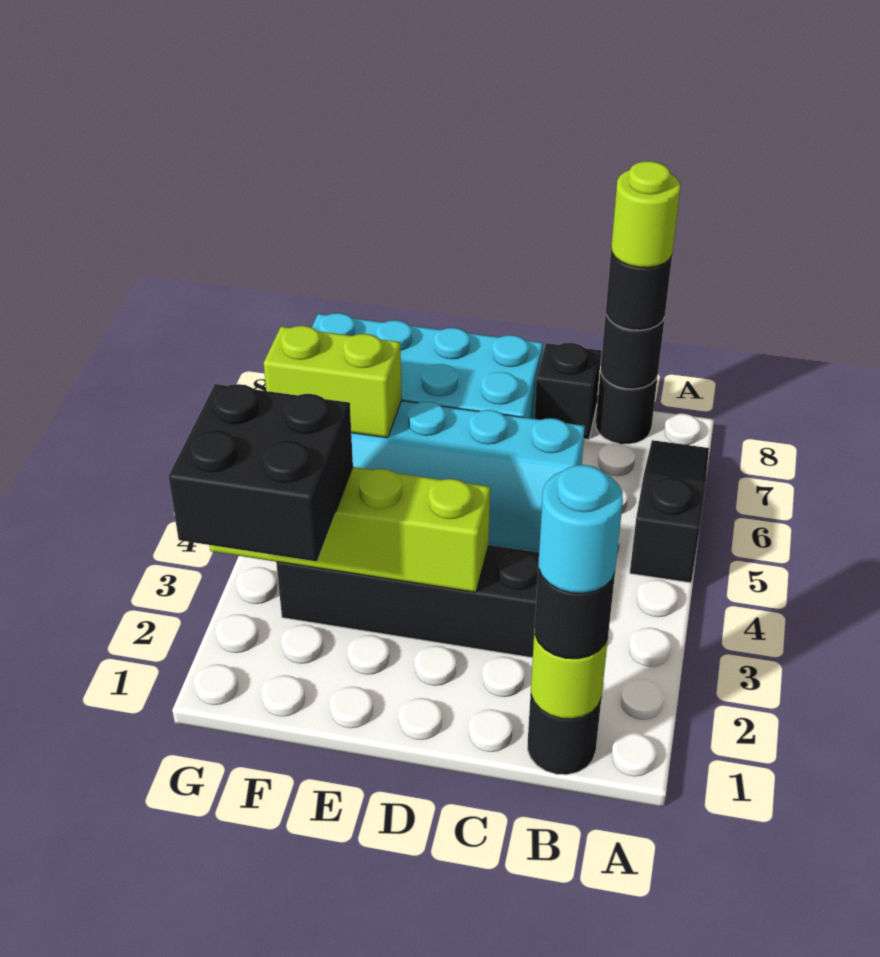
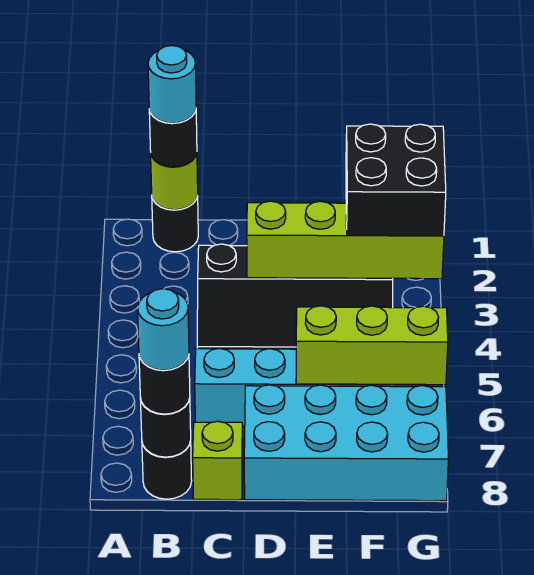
black slope A5:A7 level 1 top 5 -> none
lime round brick B8 level 4 -> cyan round brick B8 level 4
black brick C8 level 1 -> lime brick C8 level 1
lime brick F6:G6 level 2 -> lime brick E6:G6 level 2

